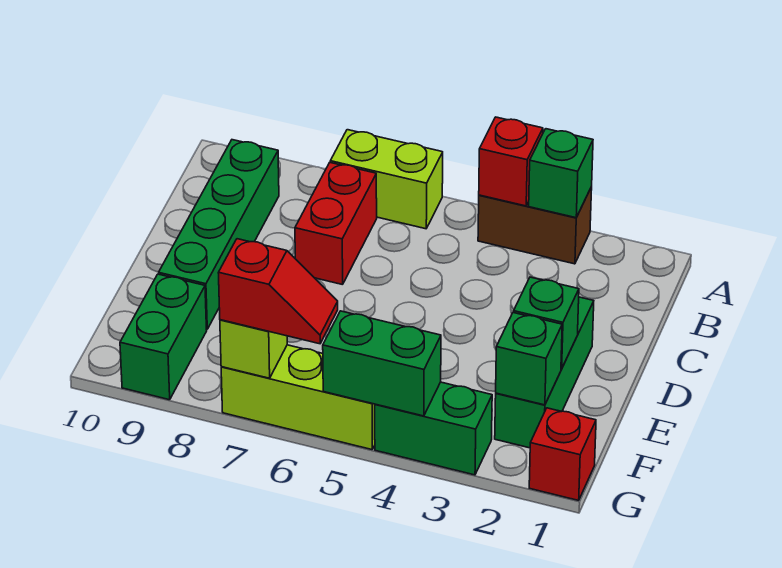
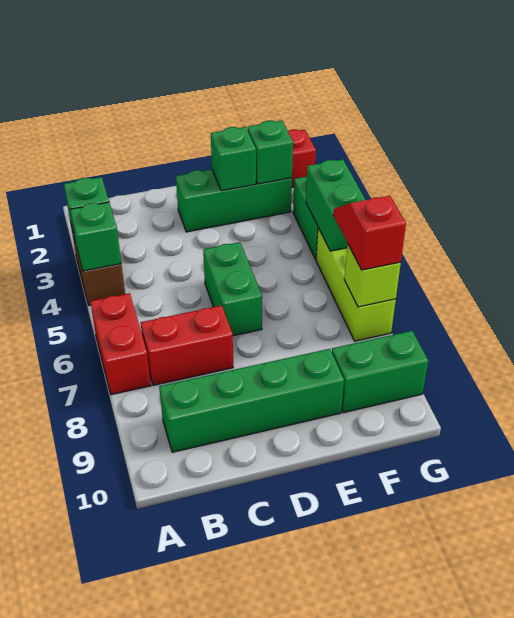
red brick A4 level 2 -> green brick A4 level 2
lime brick A6:A7 level 1 -> red brick A6:A7 level 1
none -> green brick D5:D6 level 1

